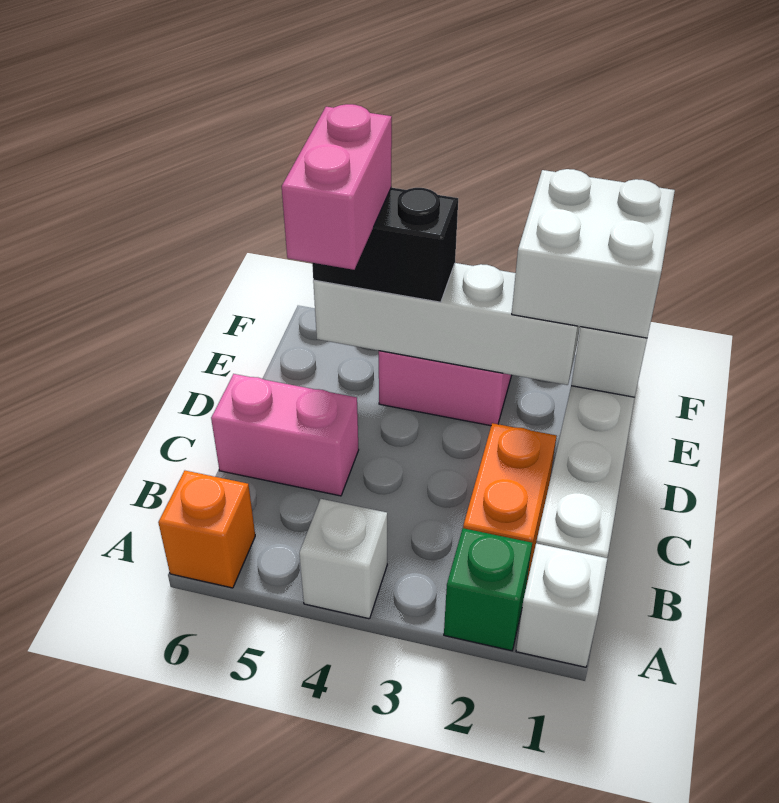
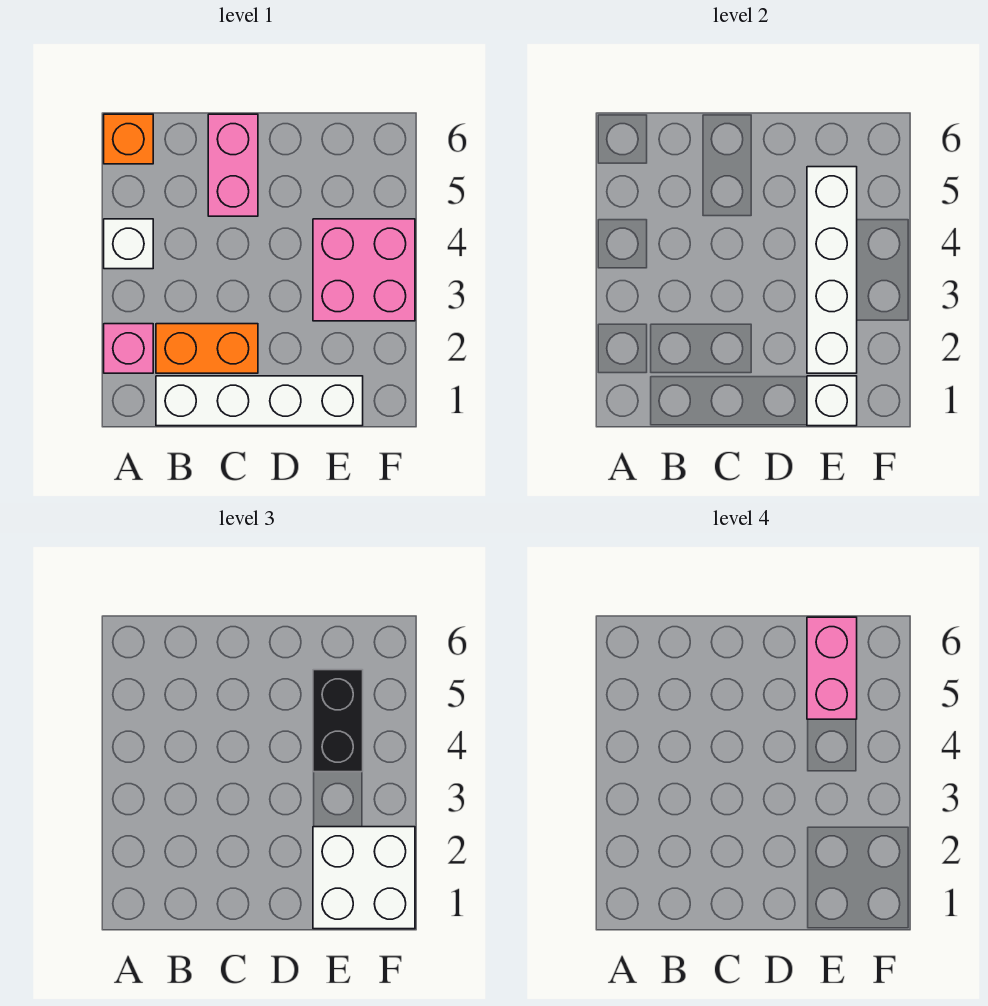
white brick A1 level 1 -> none
green brick A2 level 1 -> pink brick A2 level 1
pink brick D5:E5 level 4 -> pink brick E5:E6 level 4

